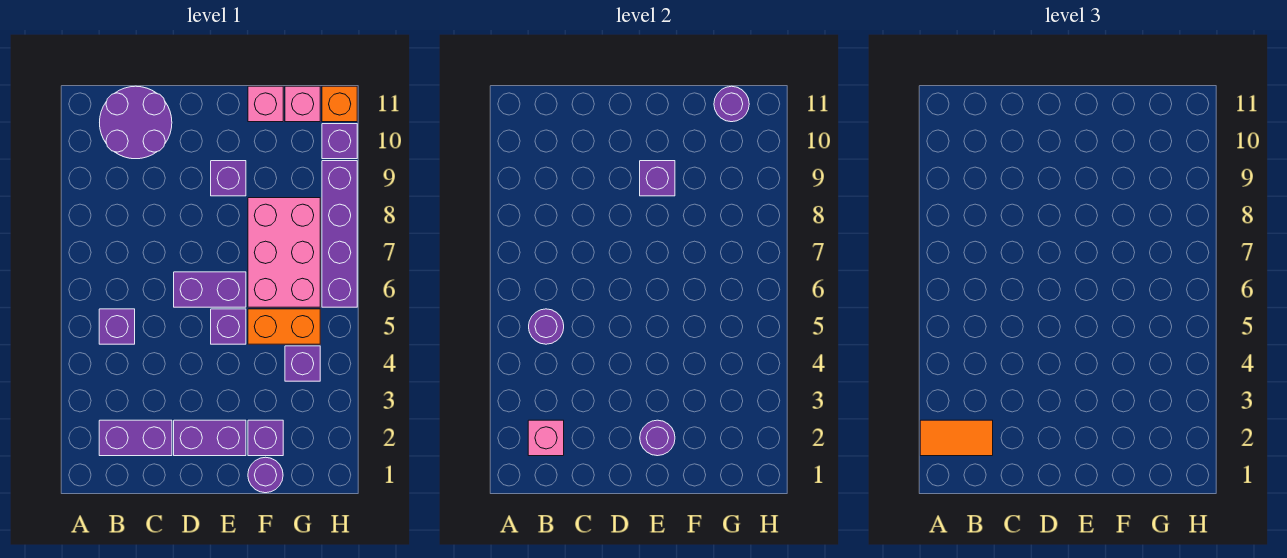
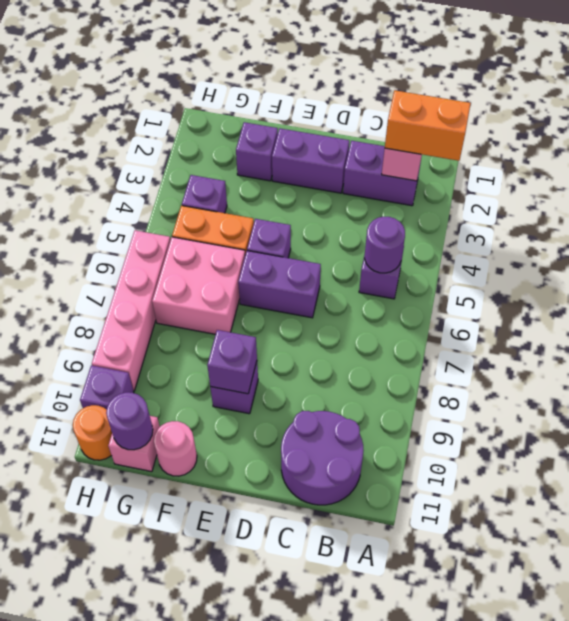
orange tile A2:B2 level 3 -> orange brick A2:B2 level 3
purple round brick E2 level 2 -> none
purple round brick F1 level 1 -> none
pink brick F6:G8 level 1 -> pink brick F6:G7 level 1
pink brick F11 level 1 -> pink round brick F11 level 1
purple brick H6:H9 level 1 -> pink brick H6:H9 level 1
orange brick H11 level 1 -> orange round brick H11 level 1

